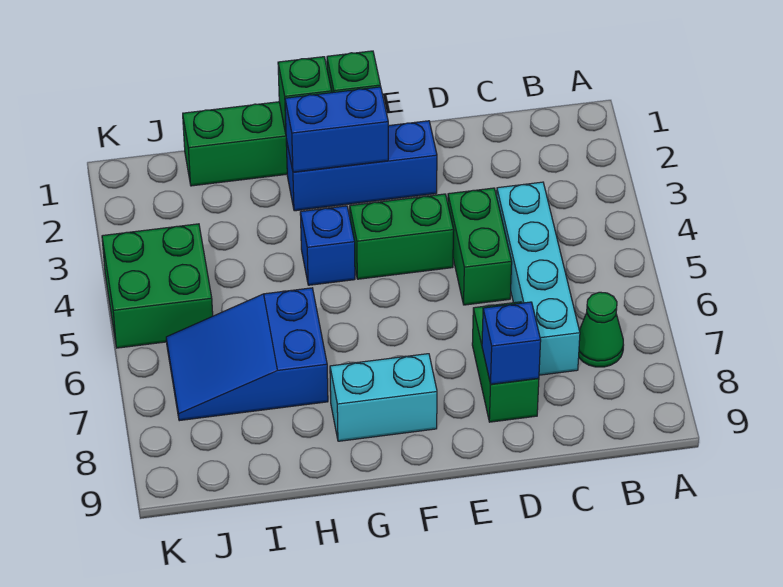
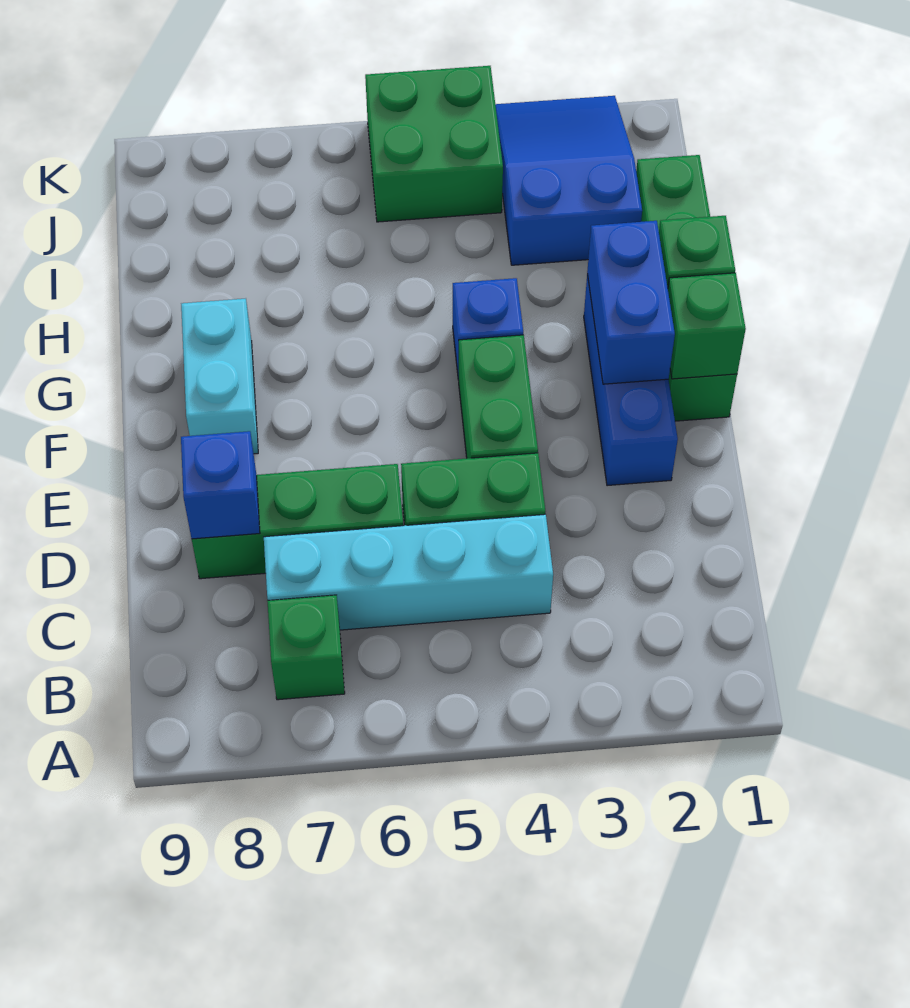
green cone B7 level 1 -> green brick B7 level 1
green brick D7:D8 level 1 -> green brick D6:D8 level 1
blue slope H6:J7 level 1 top H -> blue slope I2:K3 level 1 top I

